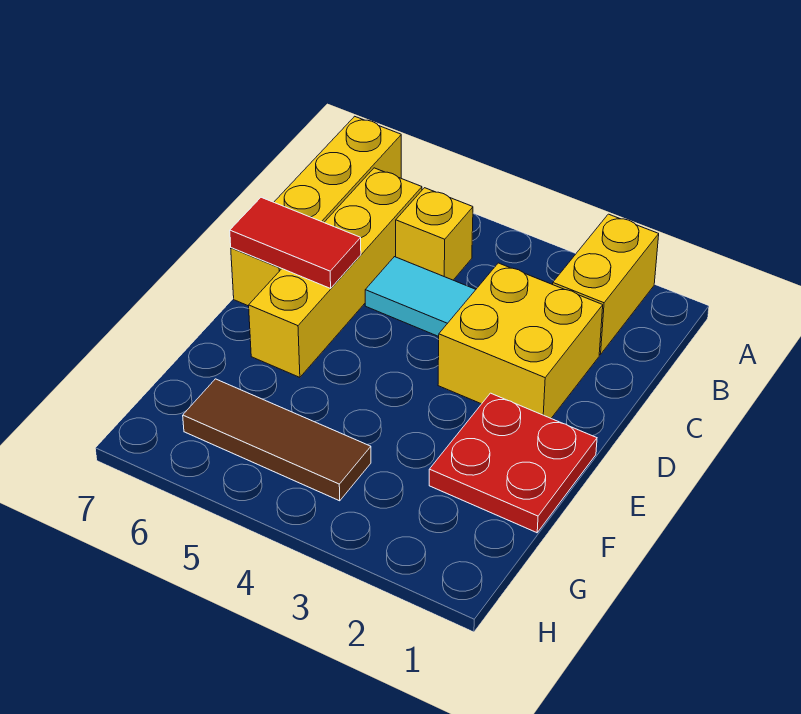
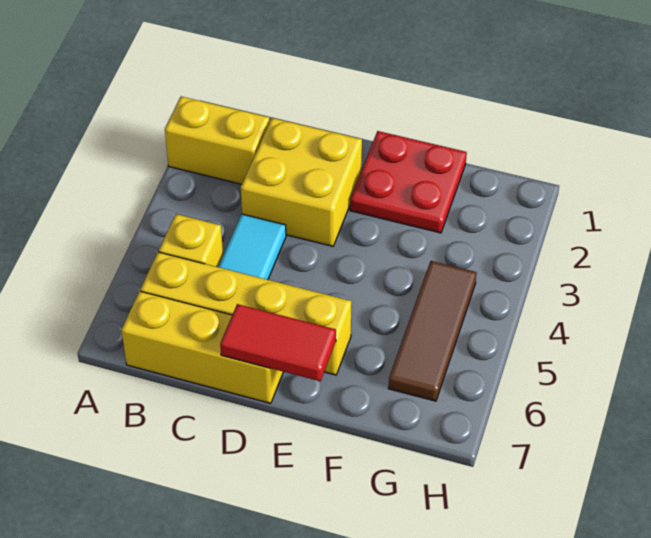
yellow brick A7:D7 level 1 -> yellow brick B7:D7 level 1
red tile D6:D7 level 2 -> red tile D7:E7 level 2

